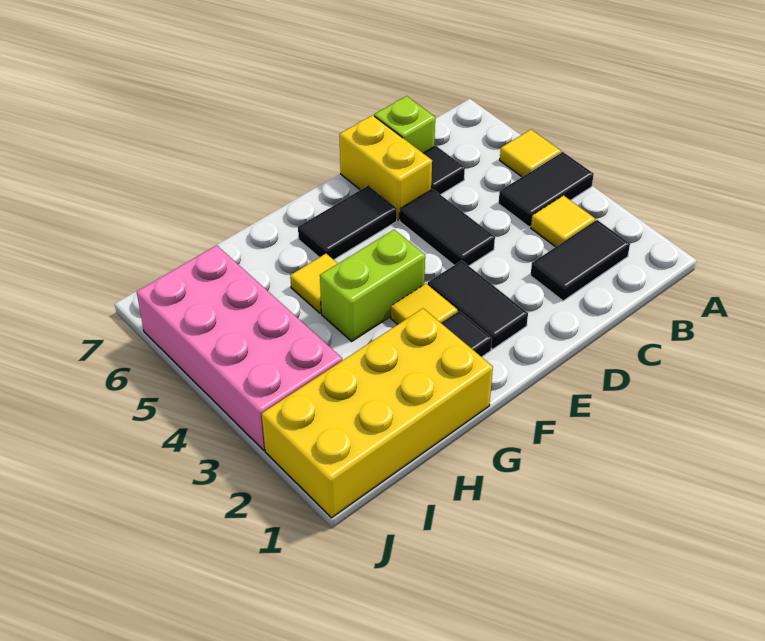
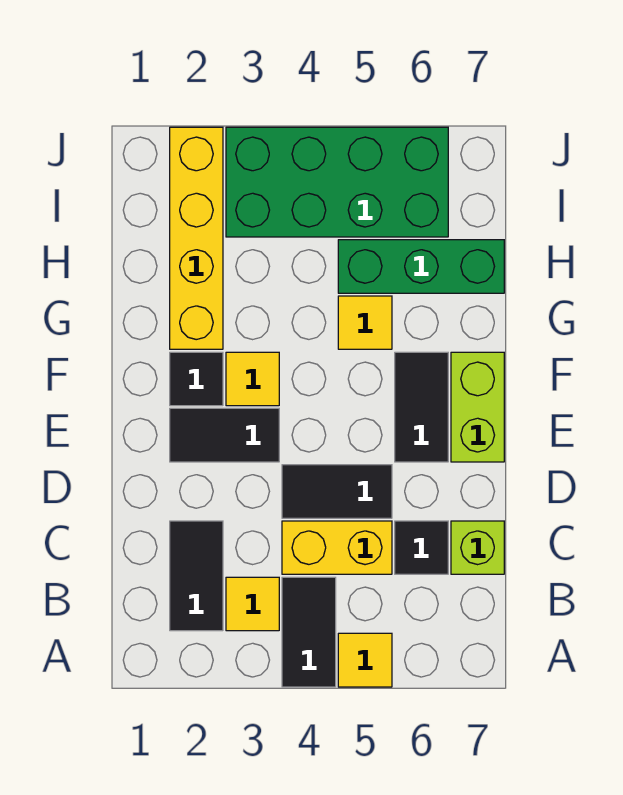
yellow brick D6:D7 level 1 -> yellow brick C4:C5 level 1
lime brick F4:G4 level 1 -> lime brick E7:F7 level 1
yellow brick G1:J2 level 1 -> yellow brick G2:J2 level 1
none -> green brick H5:H7 level 1
pink brick I3:J6 level 1 -> green brick I3:J6 level 1

